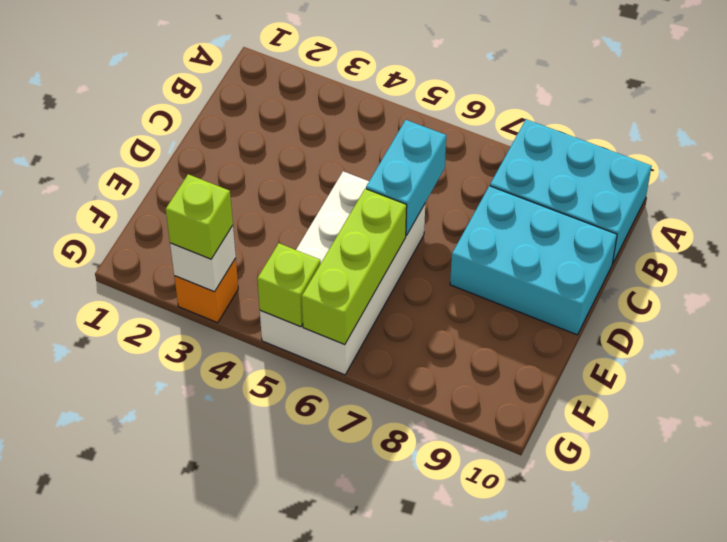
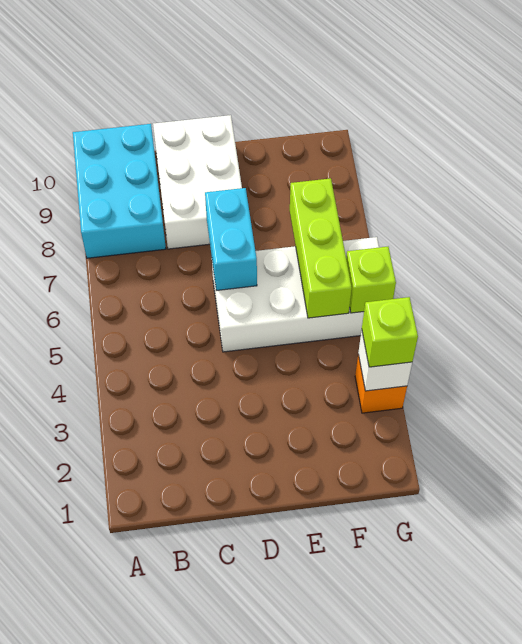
cyan brick C6:D6 level 2 -> cyan brick D6:D7 level 2
cyan brick C8:D10 level 1 -> white brick C8:D10 level 1
lime brick E6:G6 level 2 -> lime brick F5:F7 level 2

